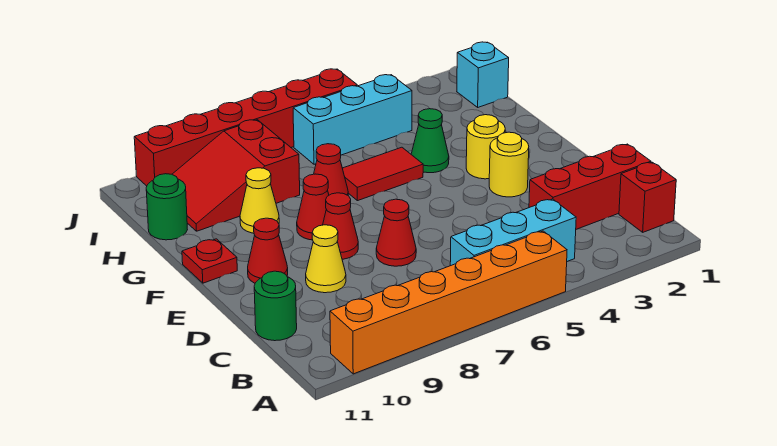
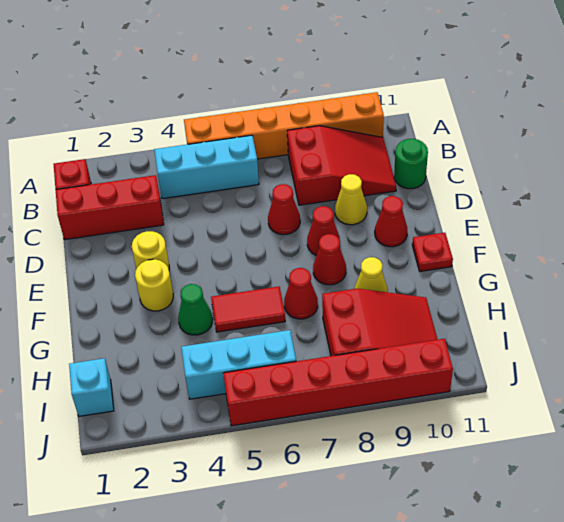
none -> red slope B8:C10 level 1 top 8
green round brick H11 level 1 -> none

